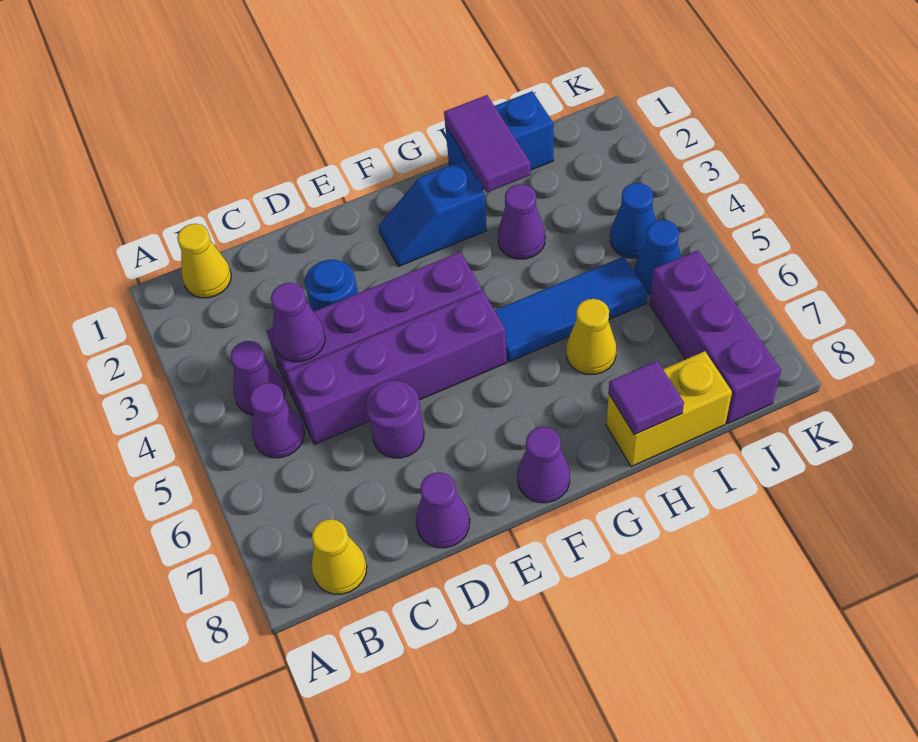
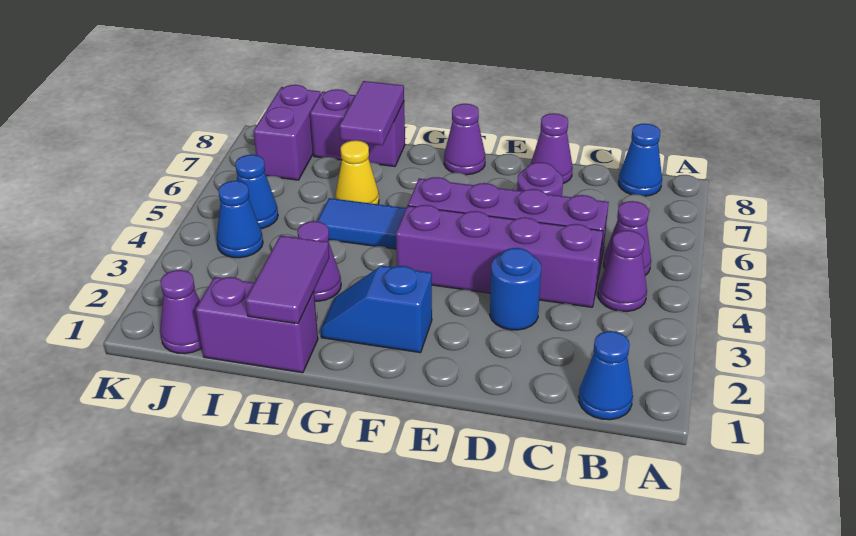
yellow cone B1 level 1 -> blue cone B1 level 1
yellow cone B8 level 1 -> blue cone B8 level 1
purple cone C4 level 2 -> purple cone J1 level 1
blue slope F2:G2 level 1 top G -> blue slope F2:G2 level 1 top F
blue tile G5:I5 level 1 -> blue tile G5:H5 level 1
blue brick H1:I1 level 1 -> purple brick H1:I1 level 1
yellow brick H8:I8 level 1 -> purple brick H8:I8 level 1
purple tile H8 level 2 -> purple tile H7:H8 level 2
purple brick J6:J8 level 1 -> purple brick J7:J8 level 1

